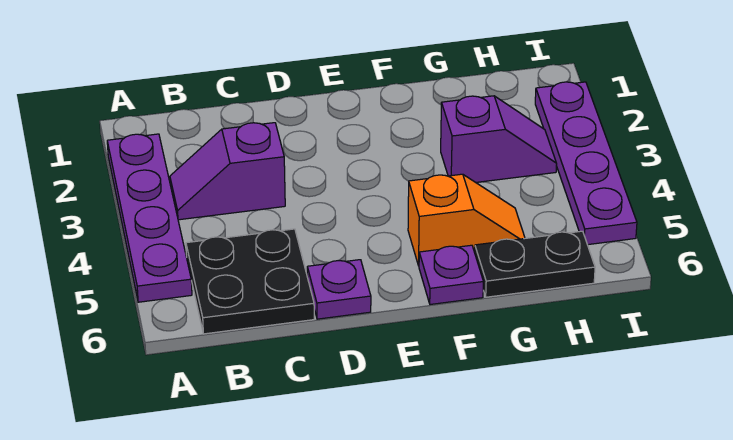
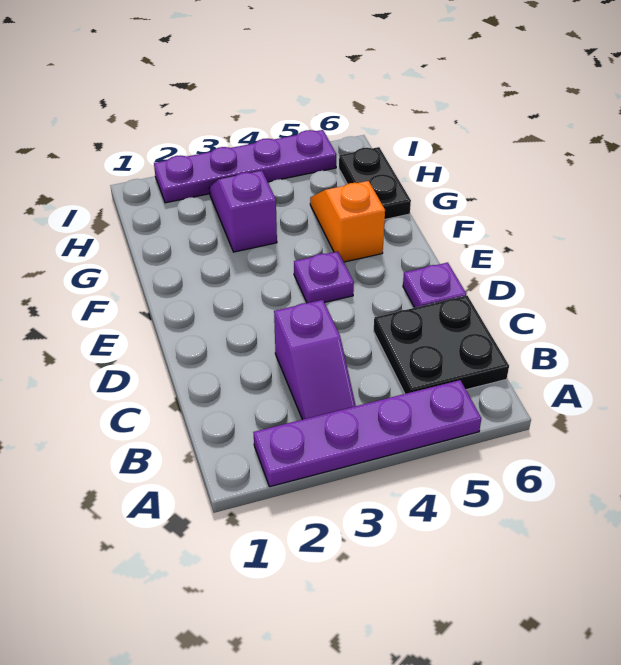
purple plate F6 level 1 -> purple plate E4 level 1

